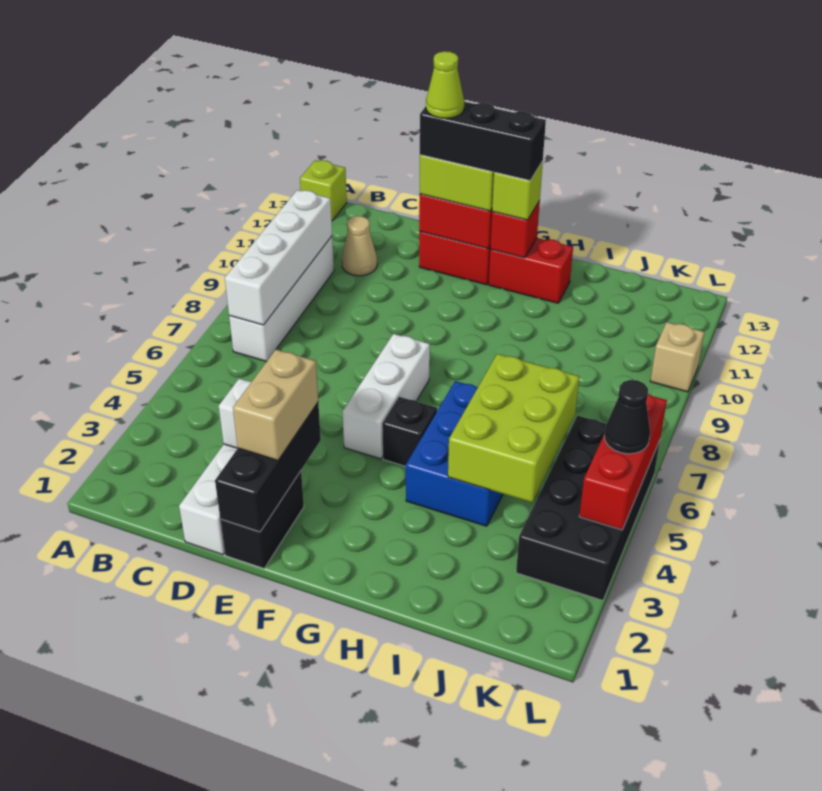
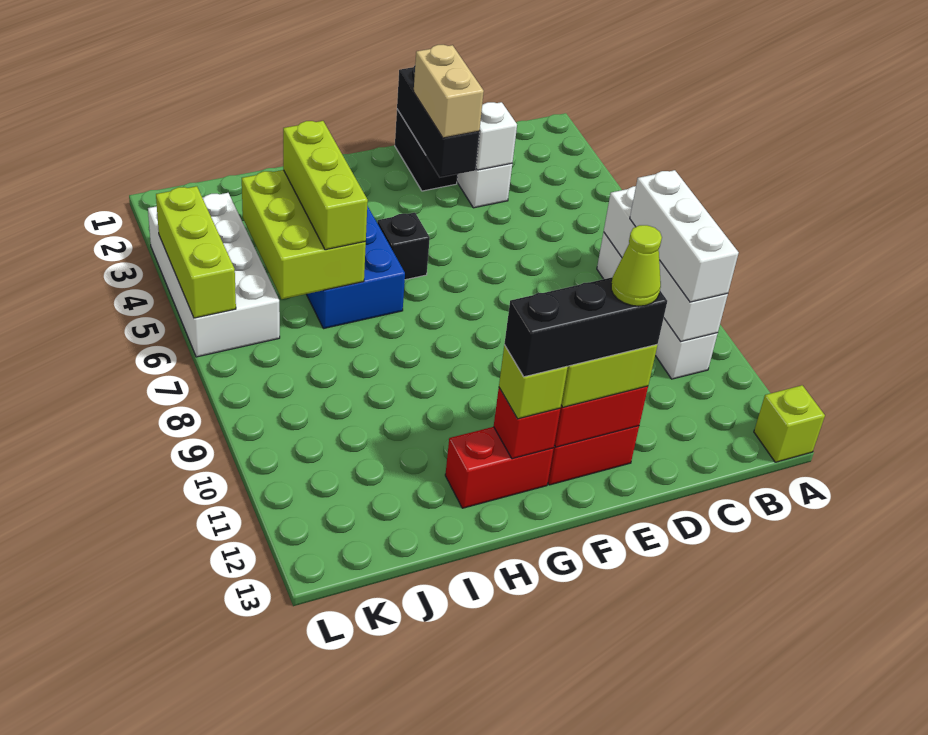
tan cone C11 level 1 -> none
white brick F5:F7 level 1 -> white brick B8:B10 level 3
none -> lime brick I4:I6 level 3
black brick K3:L6 level 1 -> white brick K3:L6 level 1
red brick L4:L6 level 2 -> lime brick L4:L6 level 2
black cone L5 level 3 -> none
tan brick L10 level 1 -> none

